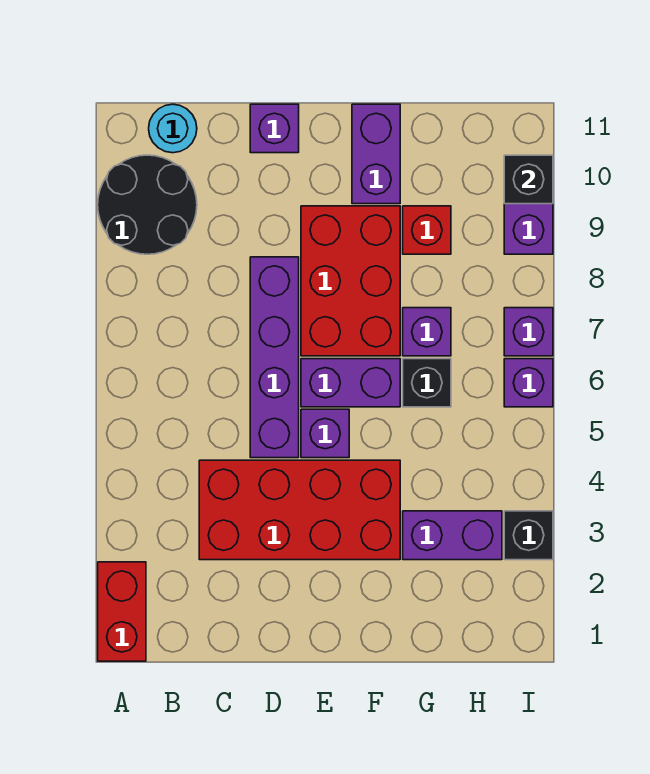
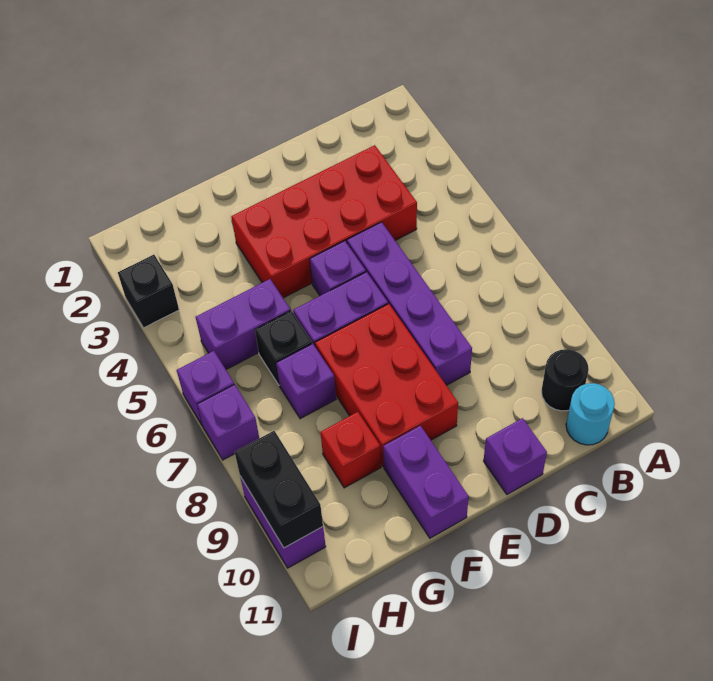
red brick A1:A2 level 1 -> none
black round brick A9:B10 level 1 -> black round brick B10 level 1
purple brick G3:H3 level 1 -> purple brick G5:H5 level 1
black brick I10 level 2 -> black brick I9:I10 level 2

